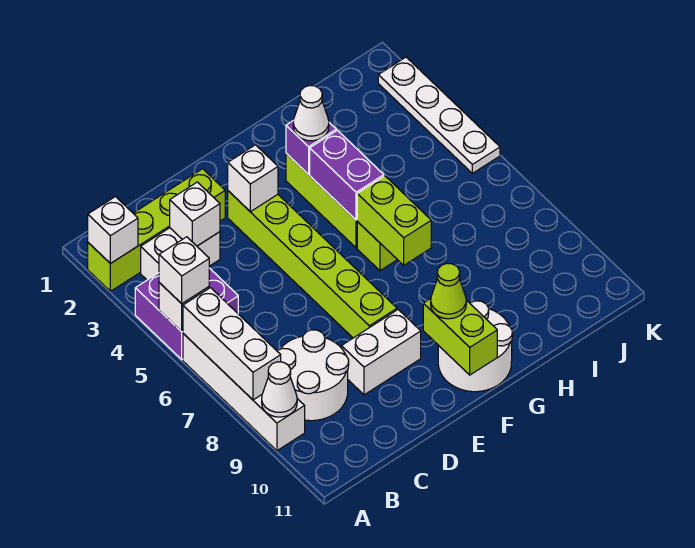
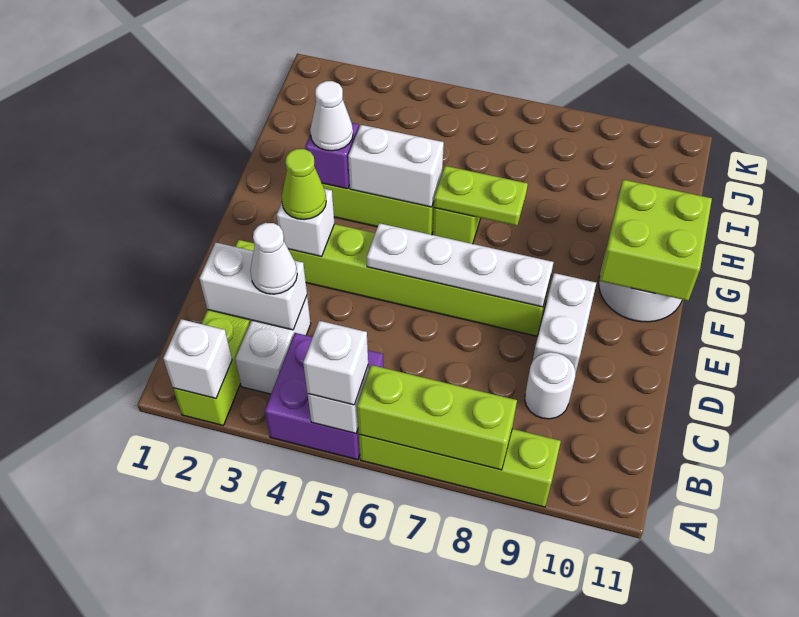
white brick A6:A9 level 1 -> lime brick A6:A9 level 1
white brick A6:A8 level 2 -> lime brick A6:A8 level 2
white cone A9 level 2 -> white cone C3 level 3
white round brick B8:C9 level 1 -> white round brick C9 level 1
white brick C3 level 2 -> white brick C2:C3 level 2
lime brick F10:F11 level 2 -> lime brick F10:G11 level 2
lime cone F10 level 3 -> lime cone E3 level 3
purple brick G4:G5 level 2 -> white brick G4:G5 level 2
lime brick G6:G7 level 2 -> lime plate G6:G7 level 2
white plate K2:K5 level 1 -> white plate E5:E8 level 2

